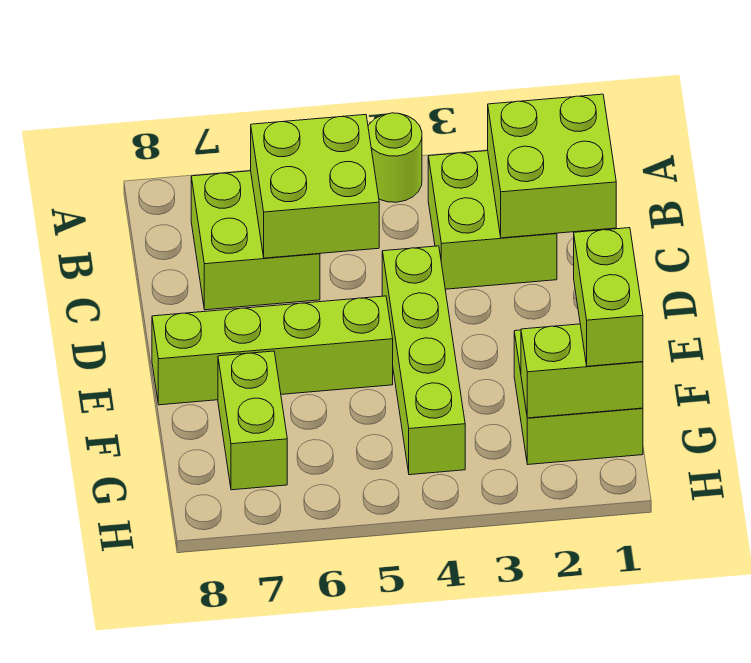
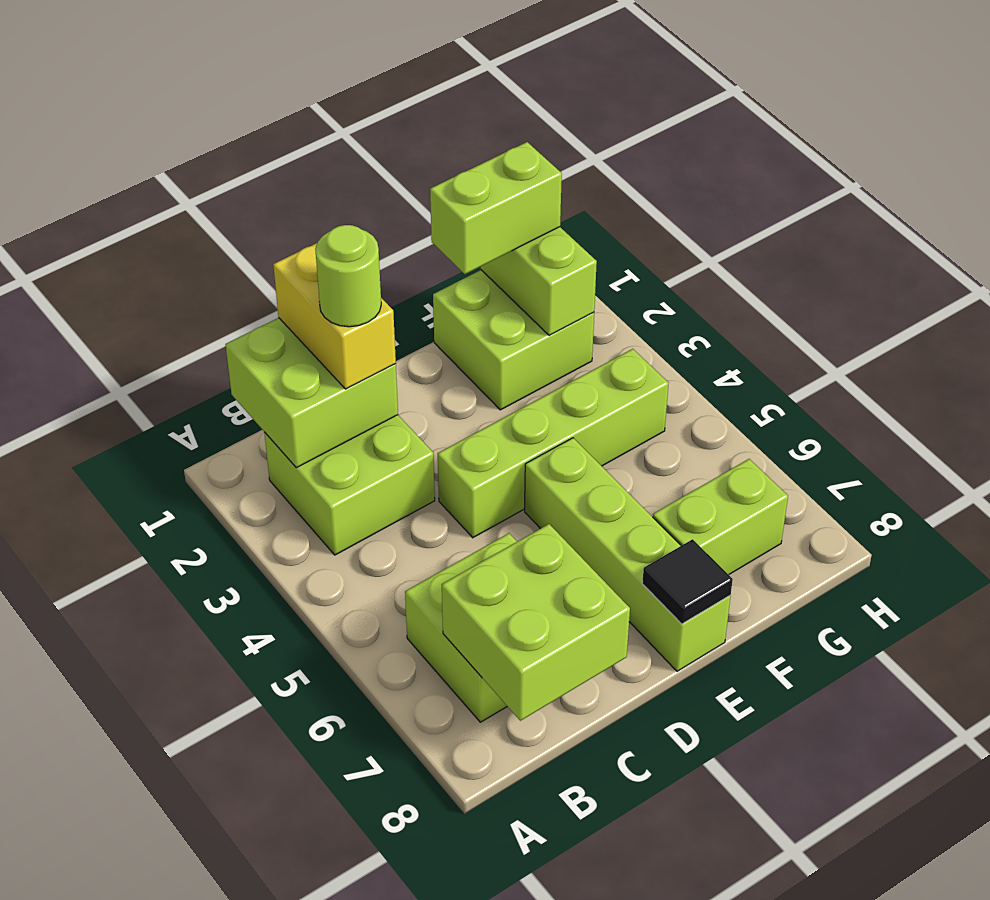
lime round brick A4 level 1 -> lime round brick C2 level 4
lime brick B5:C6 level 2 -> lime brick B7:C8 level 2
none -> yellow brick C1:C2 level 3
none -> black tile E8 level 2

